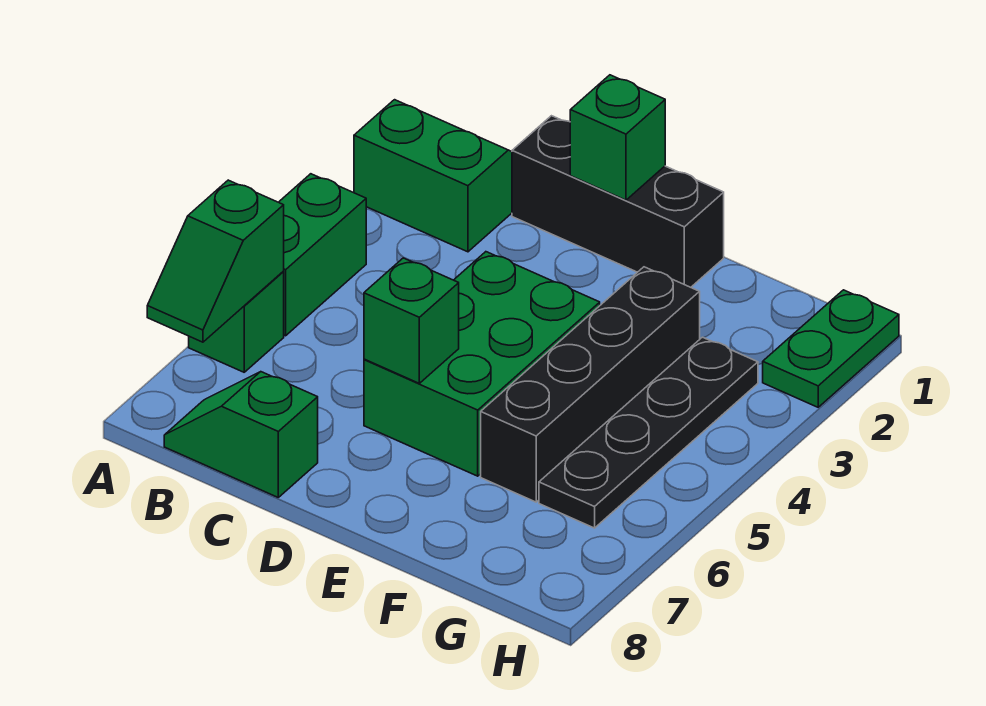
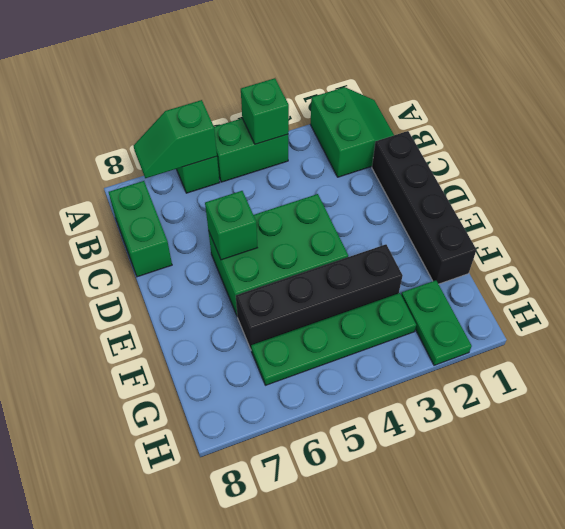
green slope B8:C8 level 1 top C -> green brick B8:C8 level 1
black brick C1:E1 level 1 -> black brick C1:F1 level 1
green brick D1 level 2 -> green brick A4 level 2
black plate G3:G6 level 1 -> green plate G3:G6 level 1
green plate H1:H2 level 1 -> green plate G2:H2 level 1

